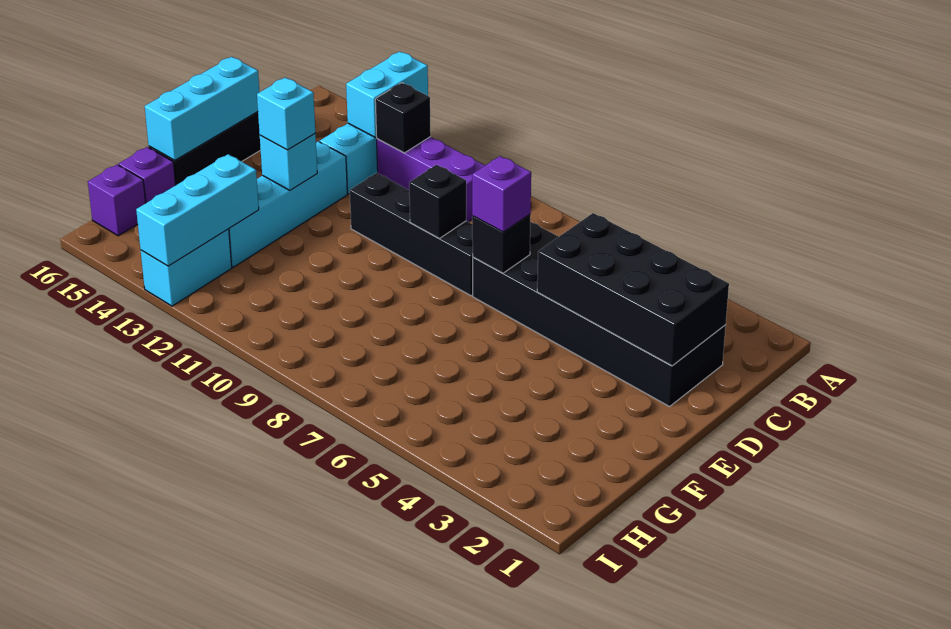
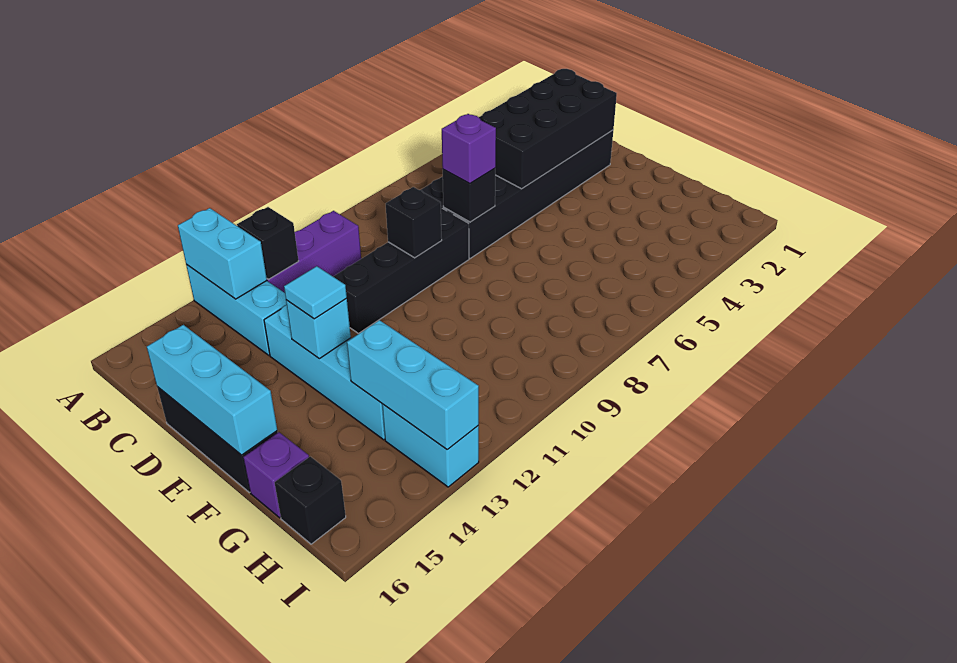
cyan brick E13 level 3 -> cyan tile E13 level 3
purple brick H16 level 1 -> black brick H16 level 1

